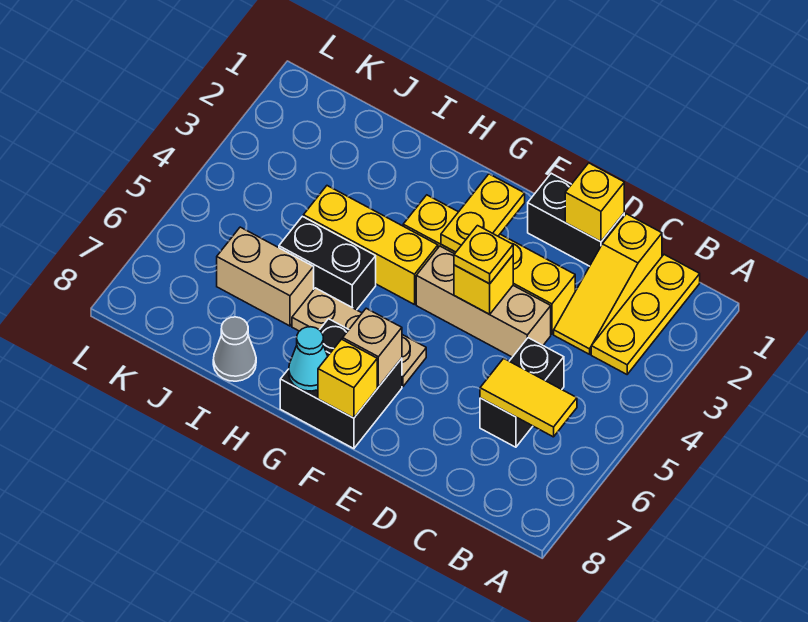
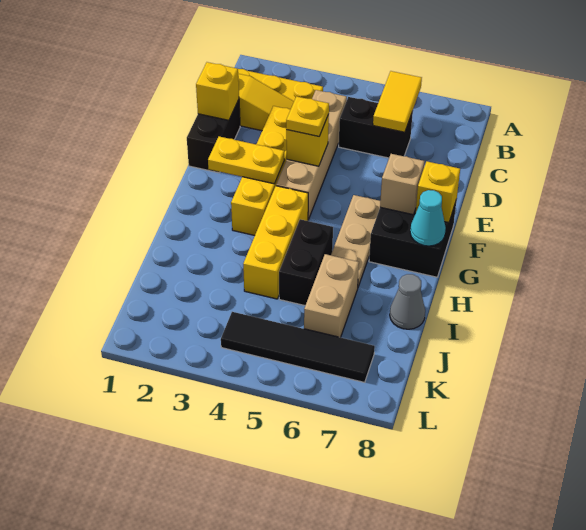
tan brick D4:F4 level 1 -> tan brick C4:F4 level 1
none -> black tile K4:K7 level 1

